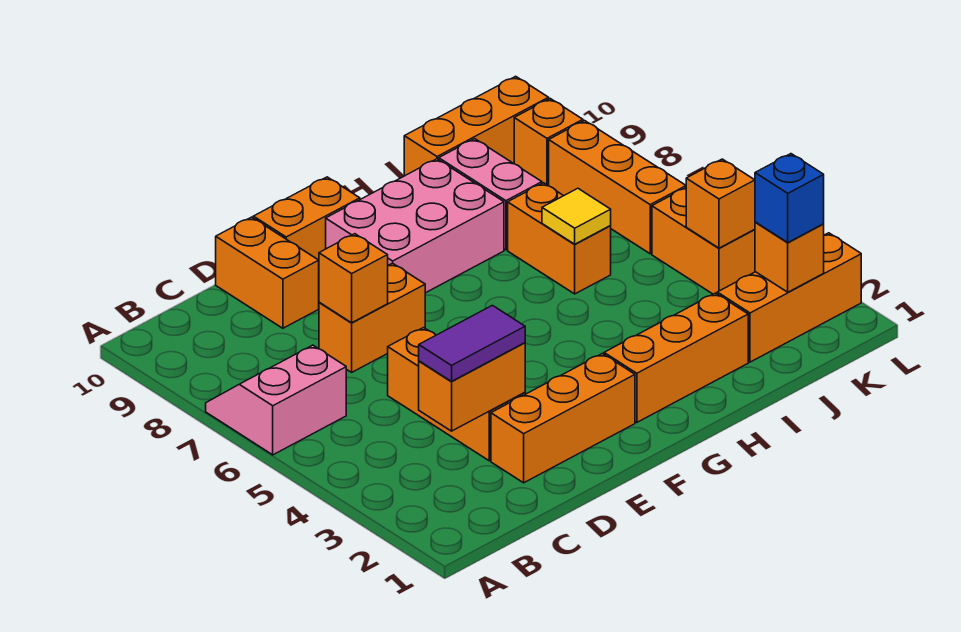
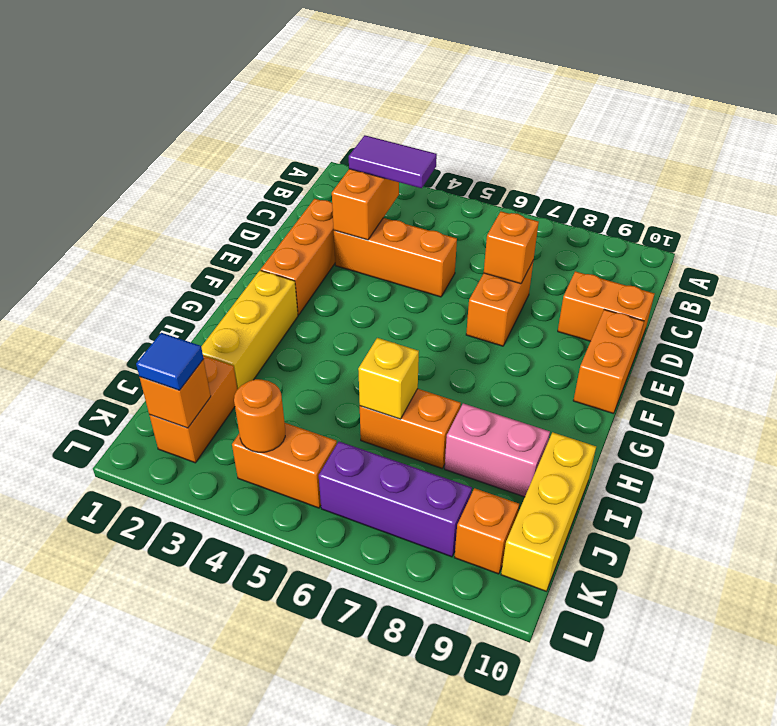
pink slope A6:B7 level 1 top 6 -> none
purple tile C3:D3 level 3 -> purple tile C3:C4 level 3
pink brick F8:H9 level 1 -> none
orange brick G2:I2 level 1 -> yellow brick G2:I2 level 1
yellow tile I6 level 2 -> yellow brick I6 level 2
orange brick I10:K10 level 1 -> yellow brick I10:K10 level 1
orange brick J2:L2 level 1 -> orange brick J2:K2 level 1
blue brick K2 level 3 -> blue tile K2 level 3
orange brick K4 level 2 -> orange round brick K4 level 2
orange brick K6:K8 level 1 -> purple brick K6:K8 level 1

